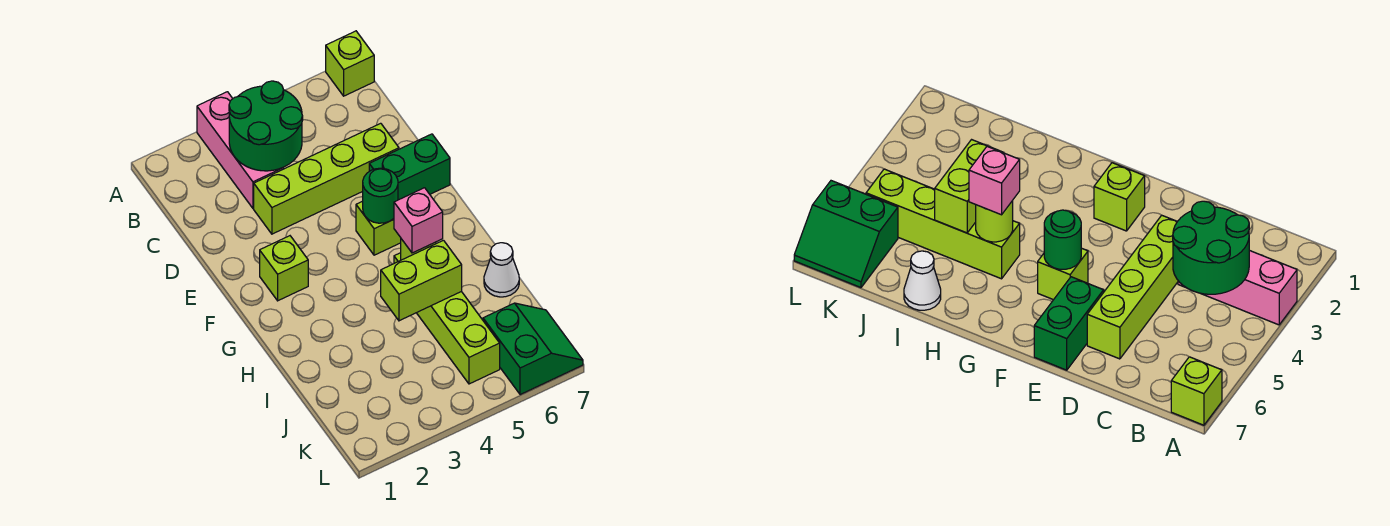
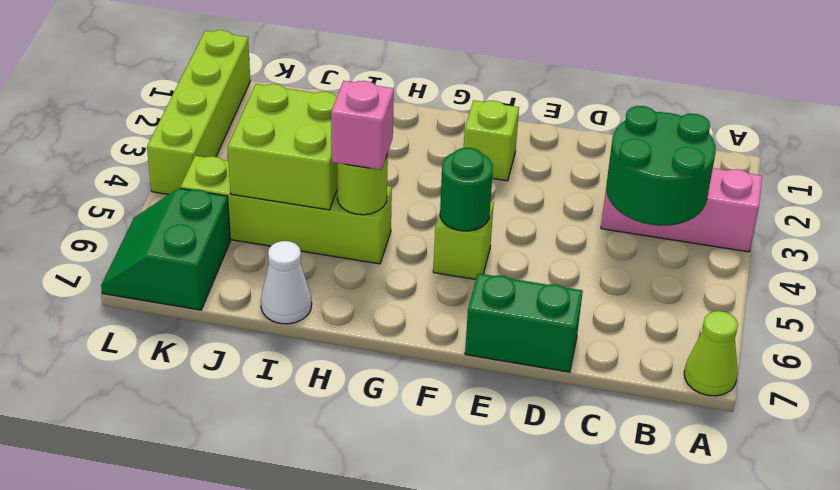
lime brick A7 level 1 -> lime cone A7 level 1
lime brick D3:D6 level 1 -> lime brick L1:L4 level 1
green brick E6:E7 level 1 -> green brick D7:E7 level 1
lime brick I4:I5 level 2 -> lime brick I4:J5 level 2
green slope K6:L7 level 1 top 6 -> green slope K6:L7 level 1 top K

